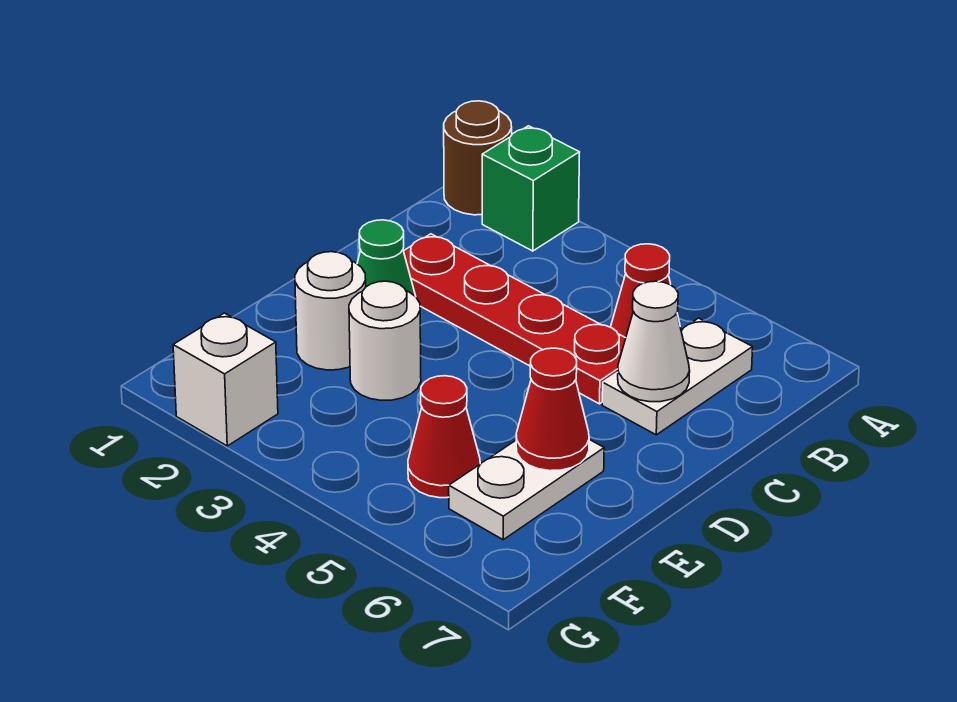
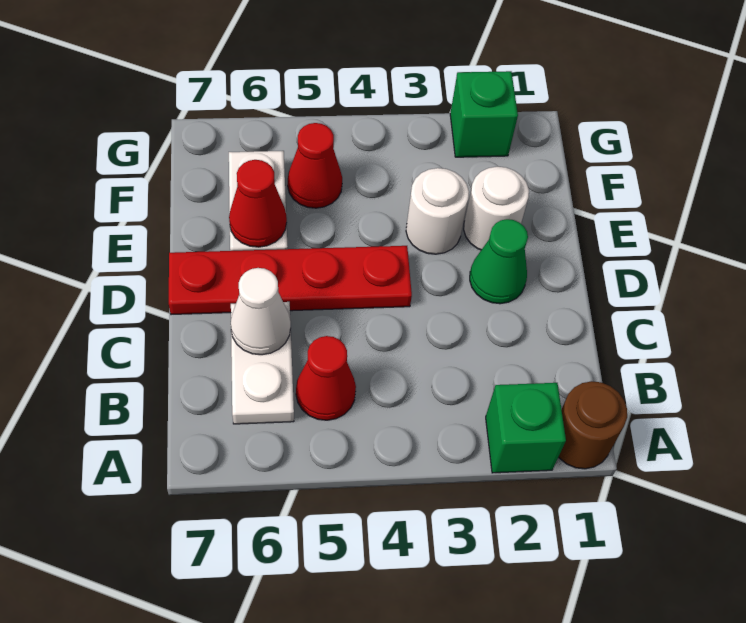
red plate C2:C5 level 1 -> red plate D4:D7 level 1
white brick G2 level 1 -> green brick G2 level 1

